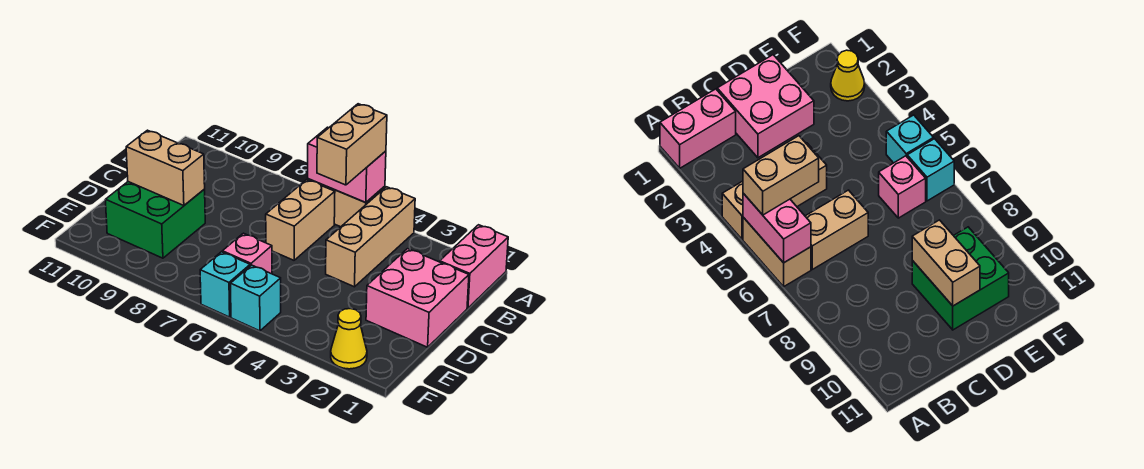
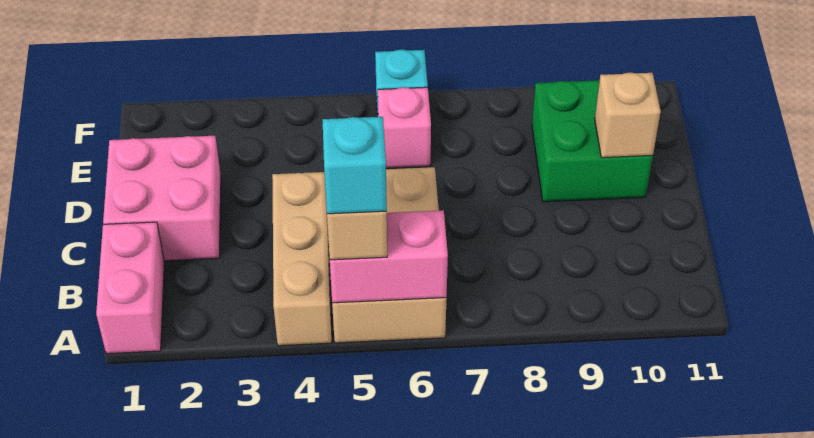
tan brick D9:D10 level 2 -> tan brick D10 level 2
yellow cone F2 level 1 -> none
cyan brick F5 level 1 -> cyan brick A5 level 4

